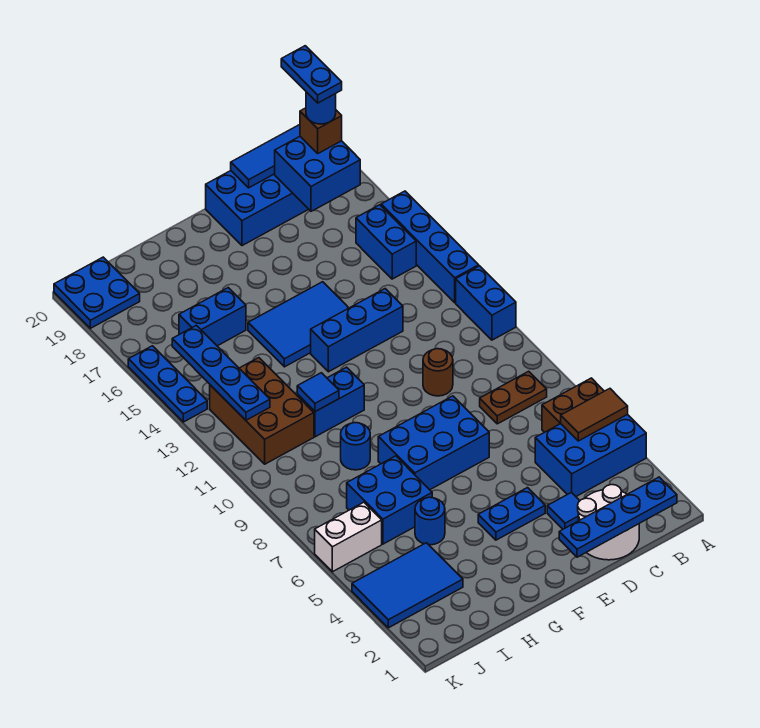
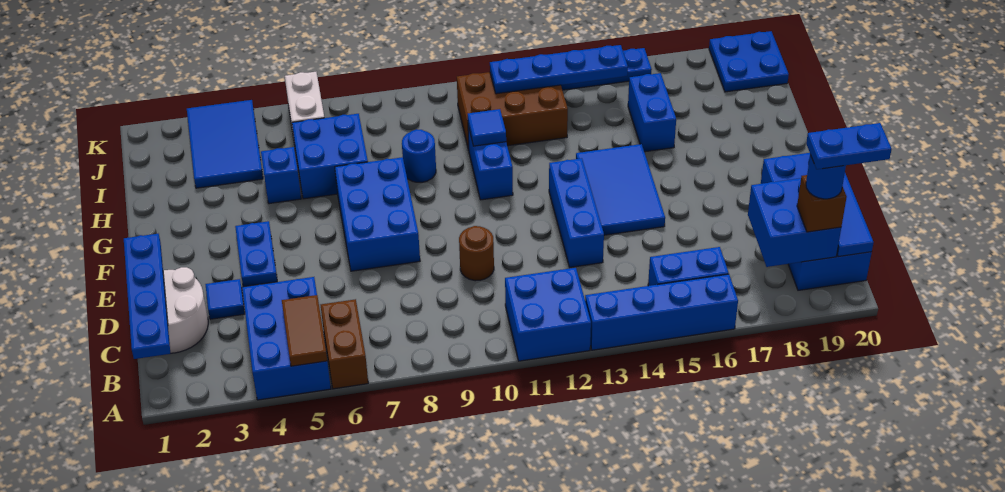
blue brick A11:A12 level 1 -> blue brick A11:B12 level 1
brown plate B8:C8 level 1 -> none
blue round brick H5 level 1 -> blue brick H5 level 1

